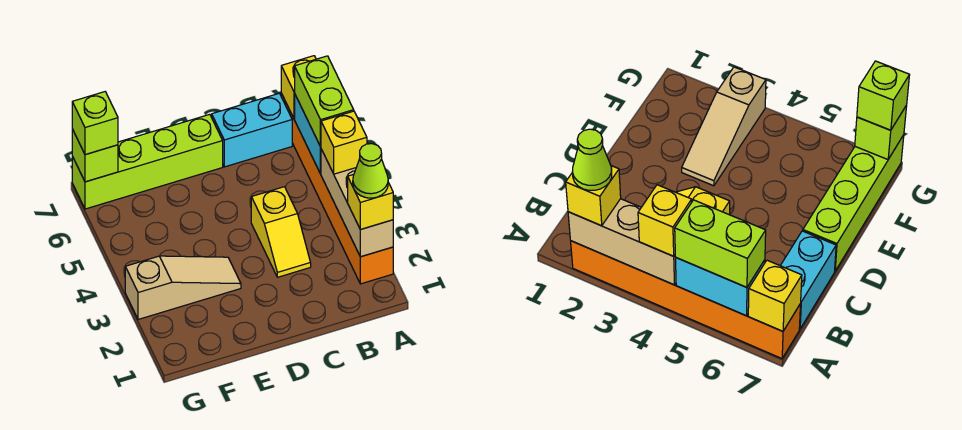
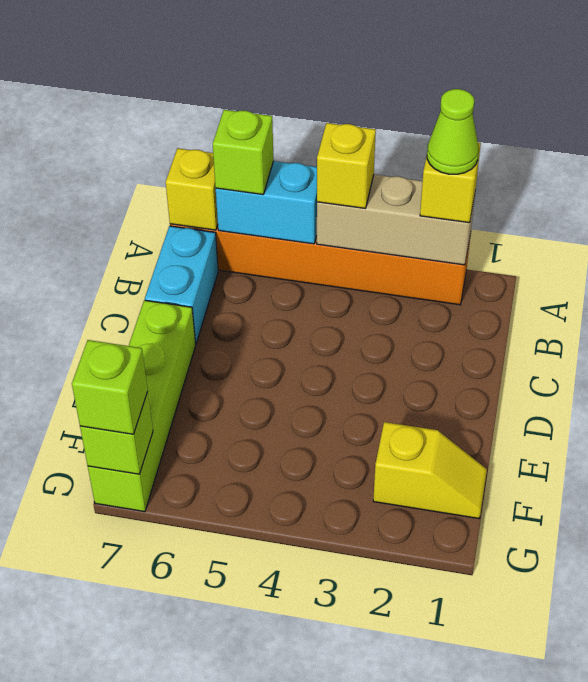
lime brick A5:A6 level 3 -> lime brick A6 level 3
yellow slope C3:C4 level 1 top 4 -> yellow slope F1:F2 level 1 top 2
tan slope E3:G3 level 1 top G -> none

